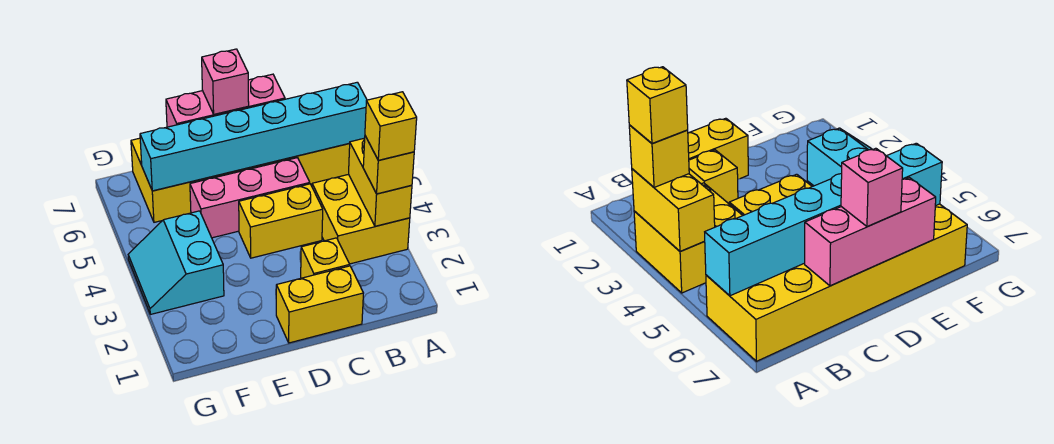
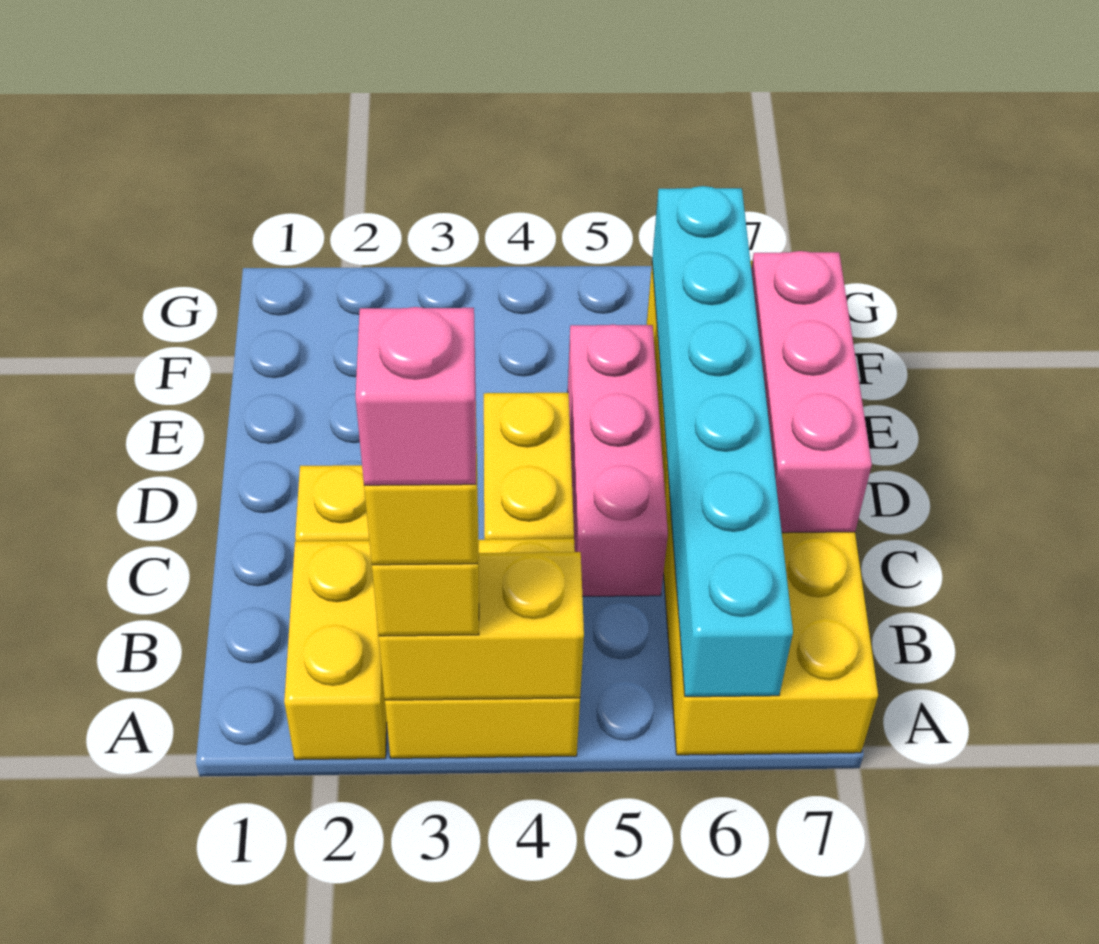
yellow brick C1:D1 level 1 -> yellow brick A2:B2 level 1
pink brick D7 level 3 -> pink brick A3 level 5
cyan slope F3:G4 level 1 top F -> none

